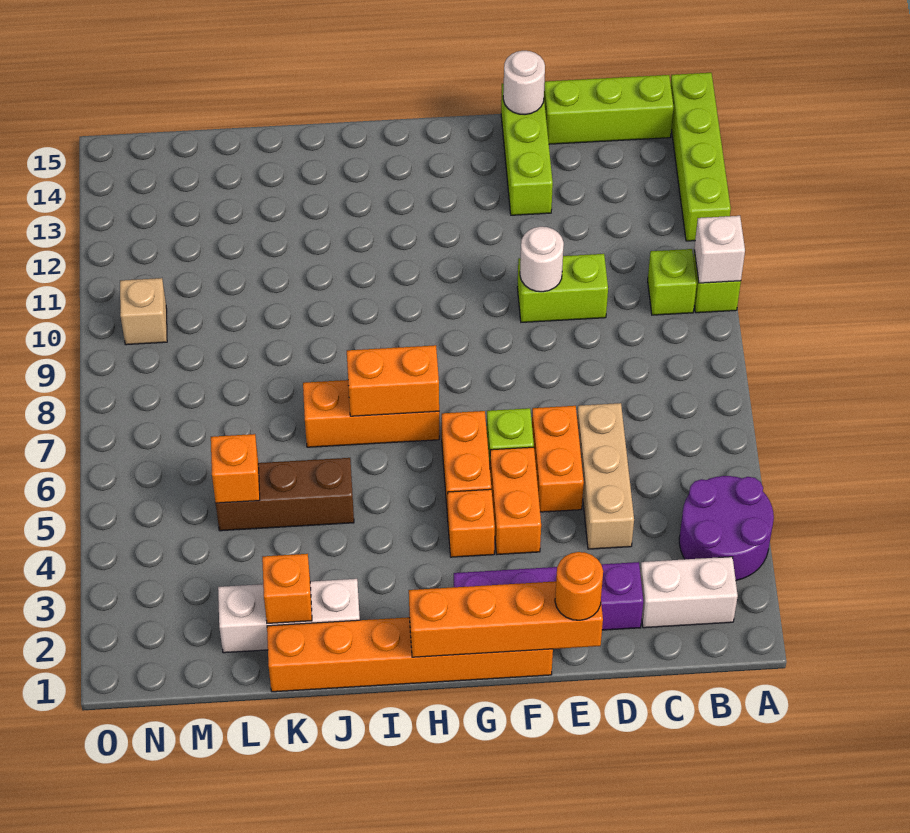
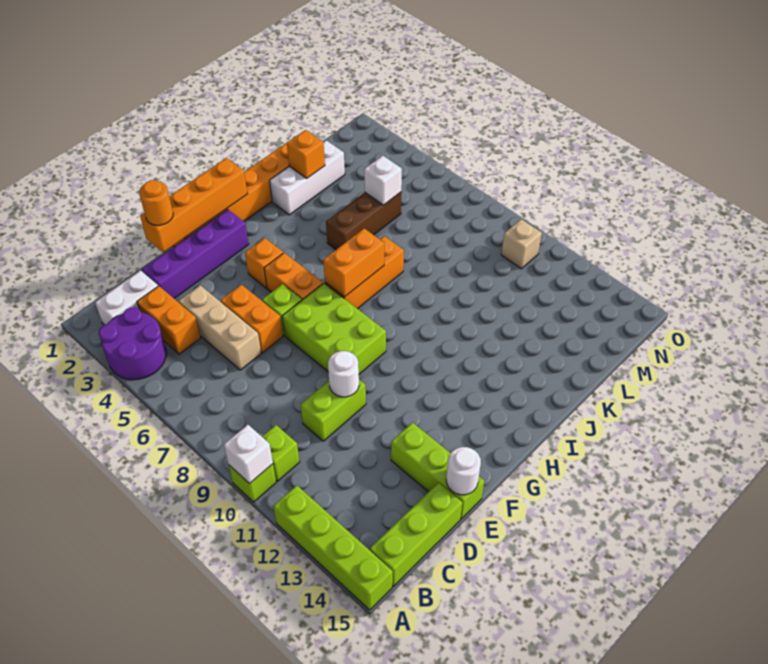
orange brick F4:F5 level 1 -> orange brick C3:C4 level 1
none -> lime brick F7:G9 level 1
orange brick L5 level 2 -> white brick L5 level 2

